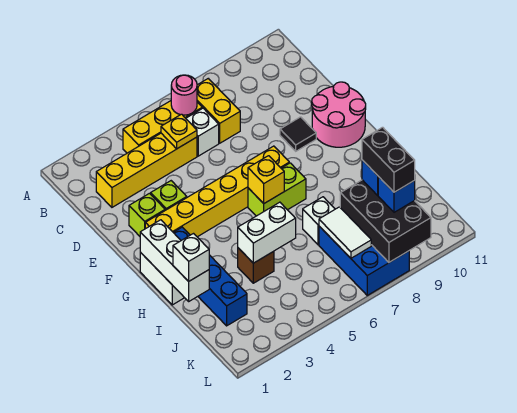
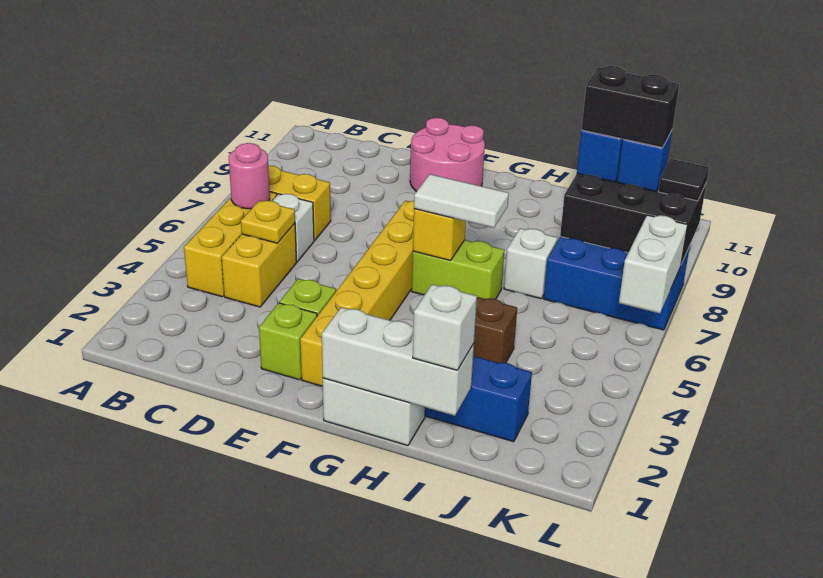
yellow brick C2:C5 level 1 -> yellow brick C4:C5 level 1
black tile E9 level 1 -> black tile L9 level 3
lime brick G6:G7 level 1 -> lime brick G6:H6 level 1
white brick I4:I5 level 2 -> white brick L6:L7 level 2
white tile J7:K7 level 2 -> white tile G6:H6 level 3

